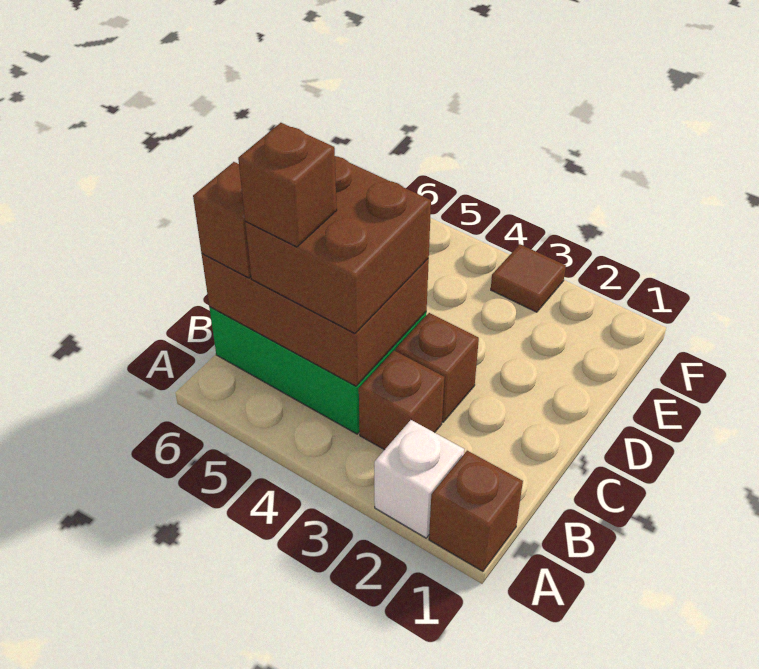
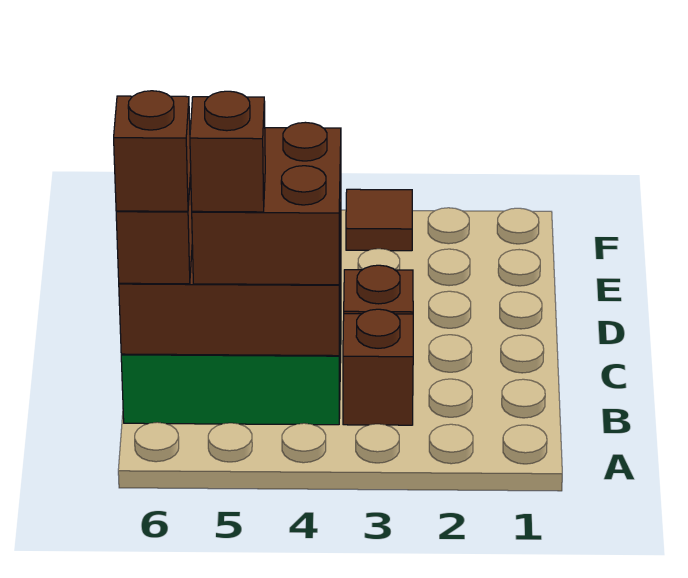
brown brick A1 level 1 -> brown brick B6 level 4
white brick A2 level 1 -> none

